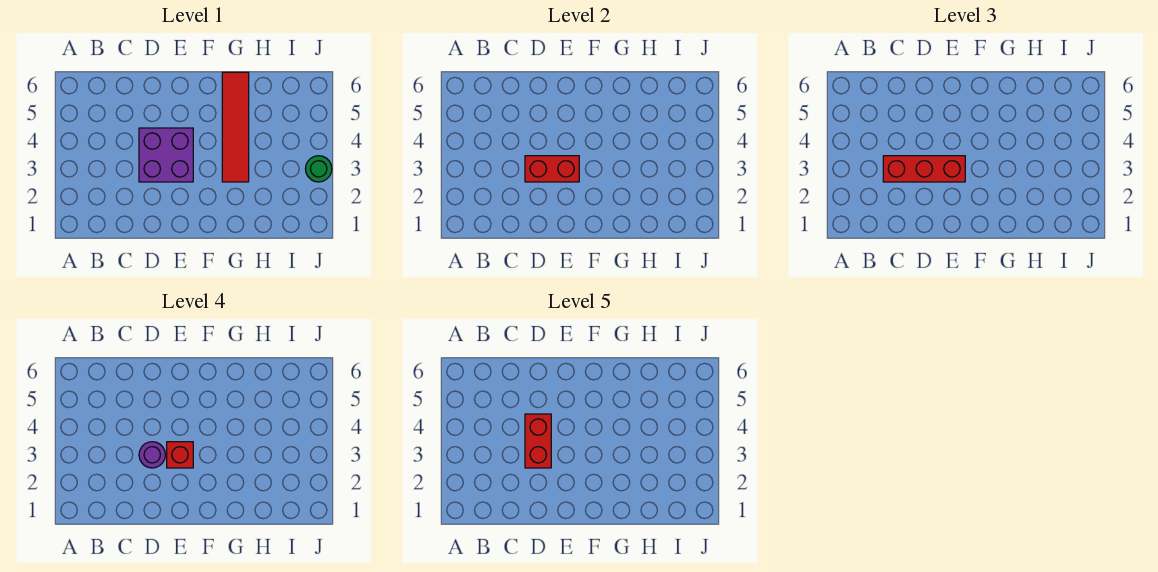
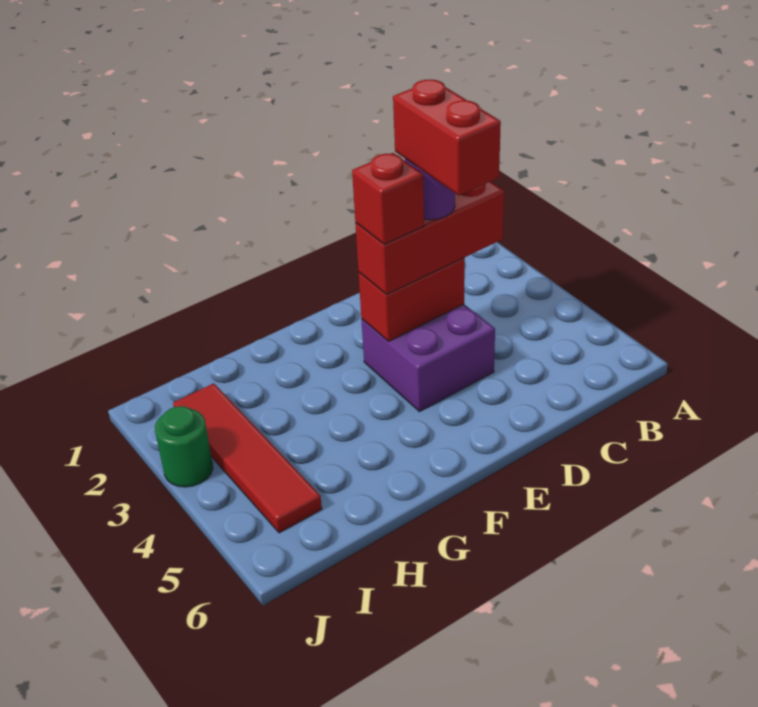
red tile G3:G6 level 1 -> red tile I2:I5 level 1

